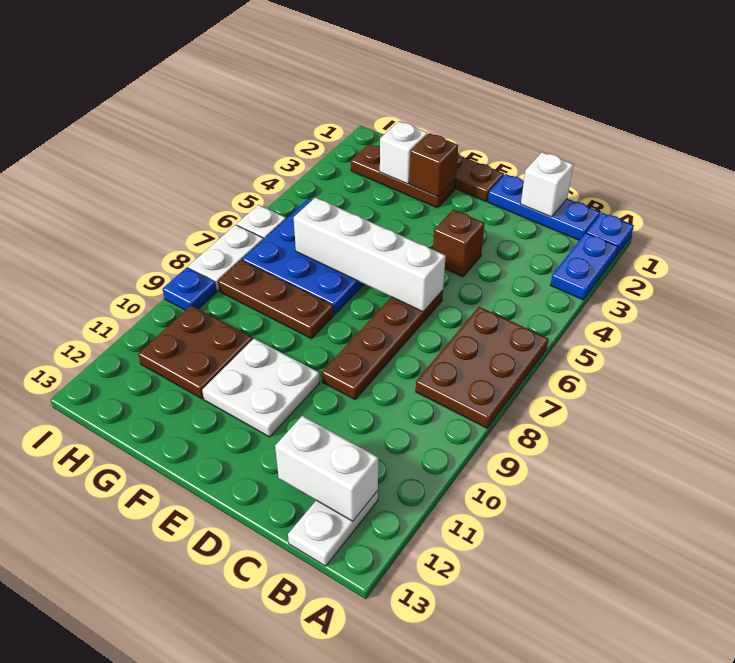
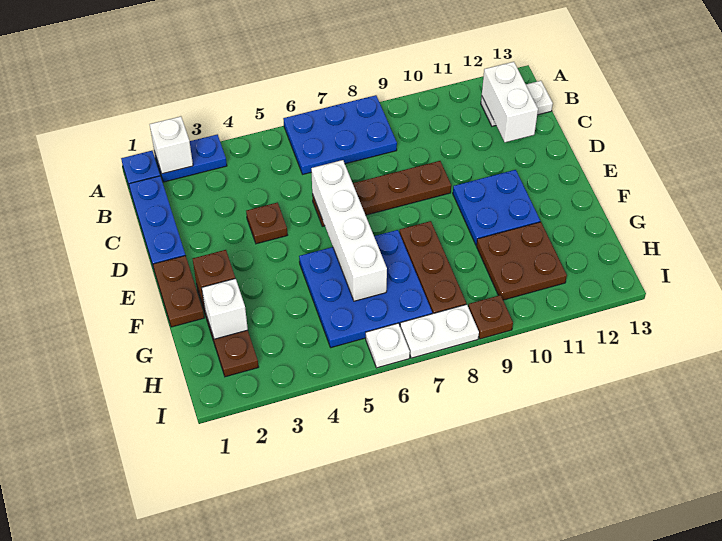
brown plate A6:B8 level 1 -> blue plate A6:B8 level 1
white brick C1 level 2 -> white brick A2 level 2
brown brick D4 level 1 -> brown plate D4 level 1
white plate E10:F11 level 1 -> blue plate E10:F11 level 1
blue plate I9 level 1 -> brown plate I9 level 1

